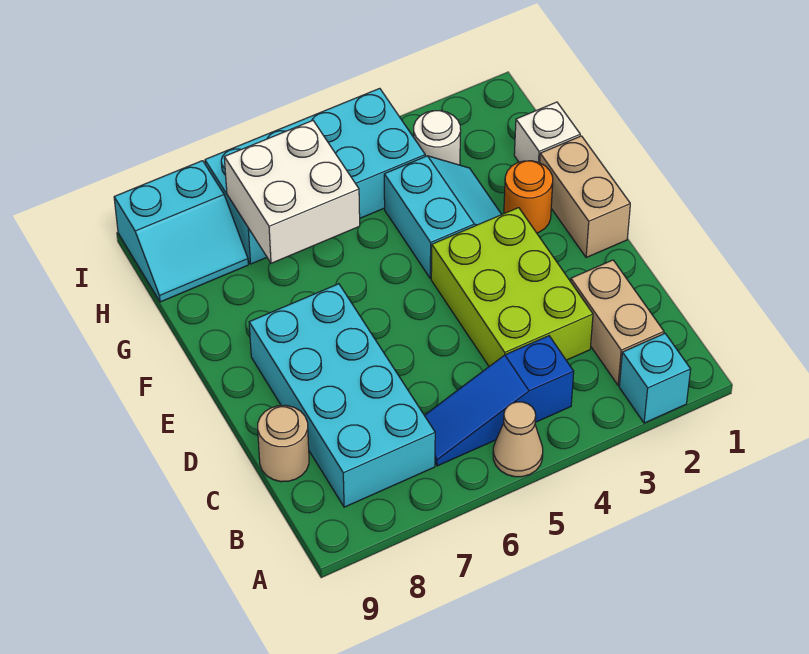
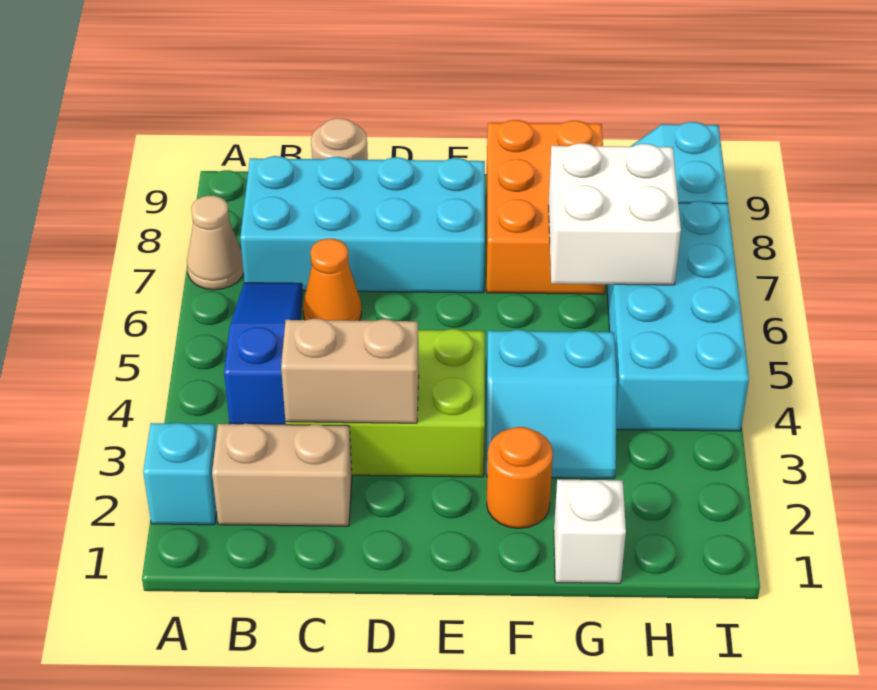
tan cone A5 level 1 -> tan cone A7 level 1
none -> orange cone C6 level 1
tan brick E1:F1 level 1 -> tan brick C3:D3 level 2
none -> orange brick F7:G9 level 1
white round brick H3 level 1 -> none

